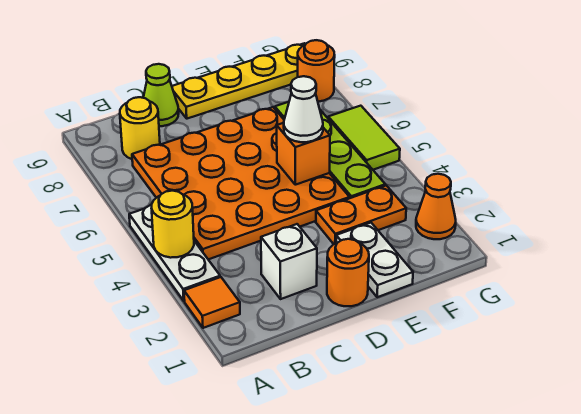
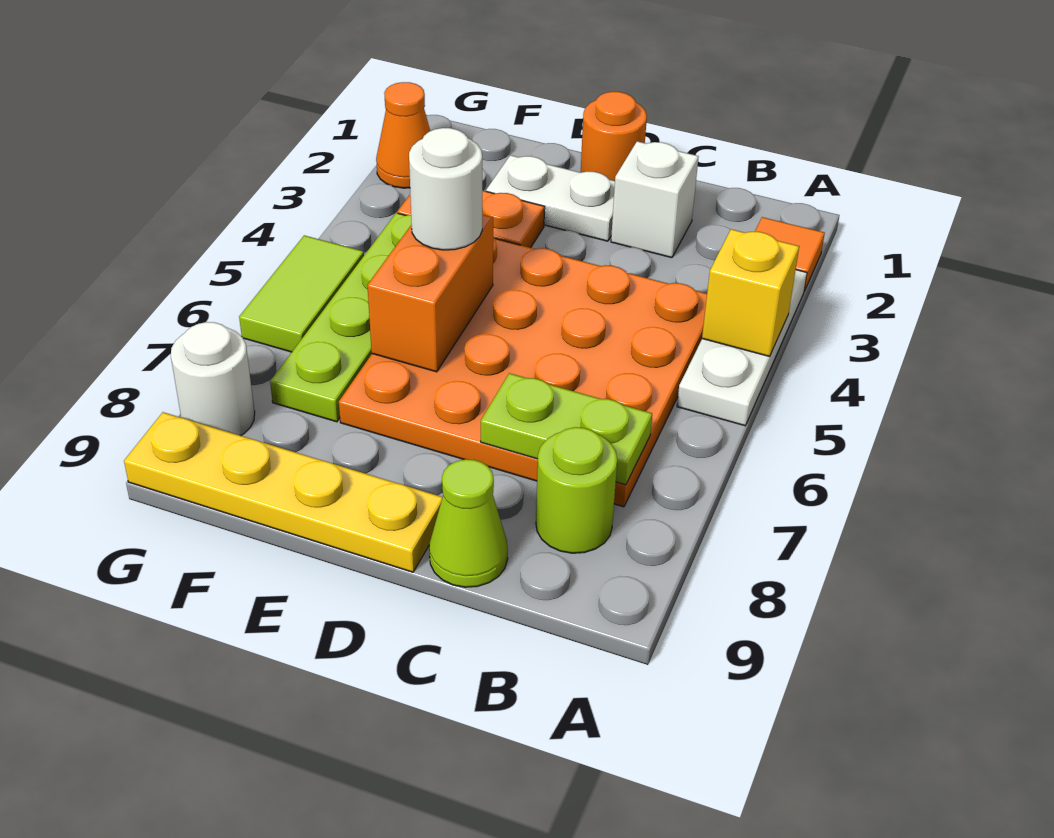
yellow round brick A4 level 2 -> yellow brick A4 level 2
none -> lime plate B7:C7 level 2
yellow round brick B8 level 1 -> lime round brick B8 level 1
white plate E1:E2 level 1 -> white plate D2:E2 level 1
orange brick E5 level 2 -> orange brick E5:E6 level 2
white cone E5 level 3 -> white round brick E5 level 3
orange round brick G8 level 1 -> white round brick G8 level 1

